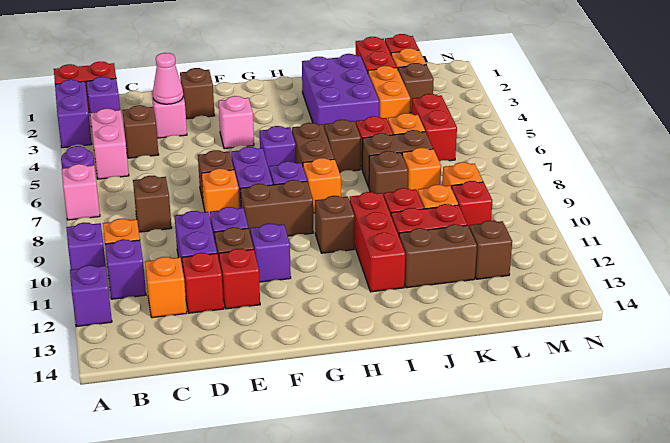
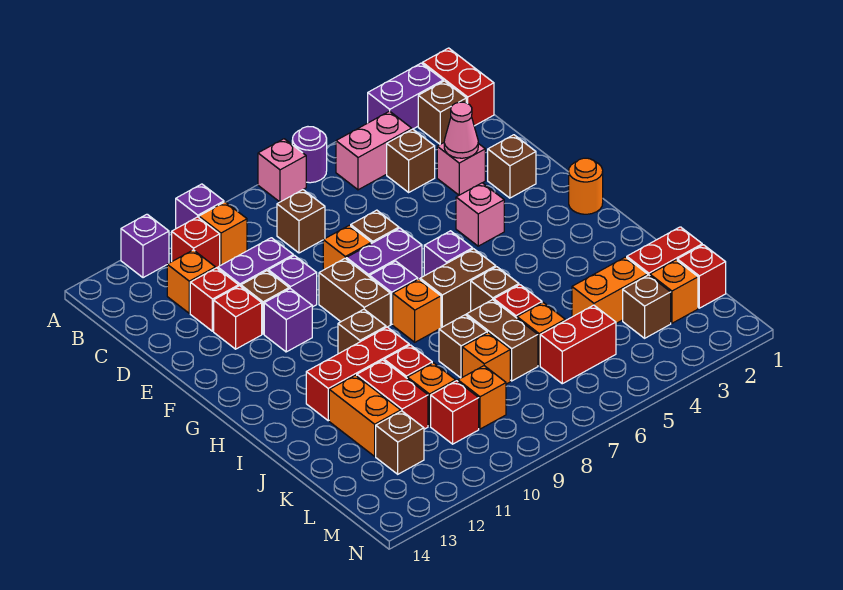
purple brick B2 level 1 -> brown brick B2 level 1
purple brick B11 level 1 -> red brick B11 level 1
none -> orange round brick G1 level 1
purple brick I2:J4 level 1 -> none
brown brick J12:K12 level 1 -> orange brick J12:K12 level 1

